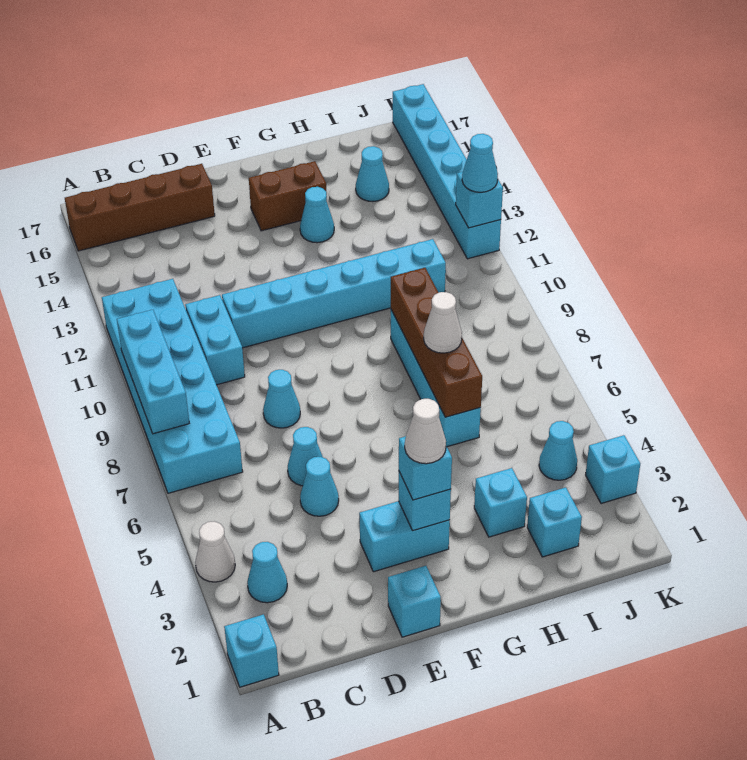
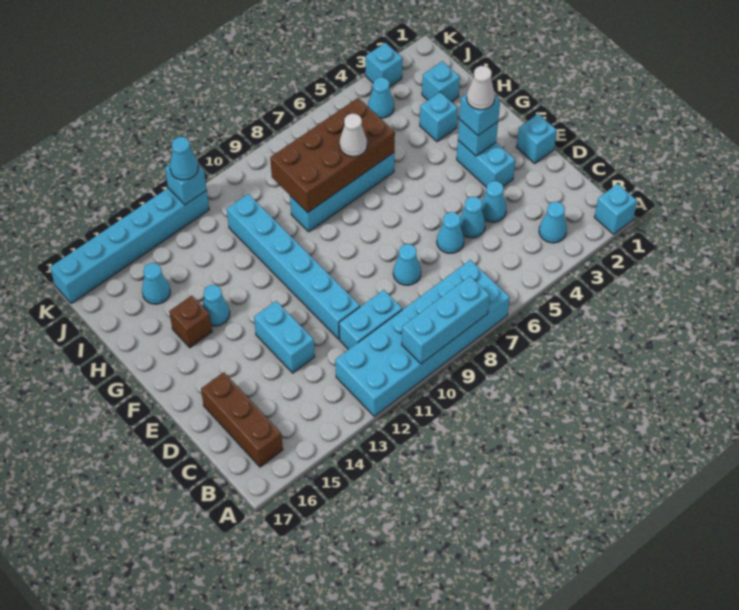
white cone A4 level 1 -> none
brown brick A16:D16 level 1 -> brown brick B16:D16 level 1
none -> cyan cone D4 level 1
none -> cyan brick D13:E13 level 1
brown brick F15:G15 level 1 -> brown brick G15 level 1
brown brick H6:H9 level 2 -> brown brick H6:I9 level 2

